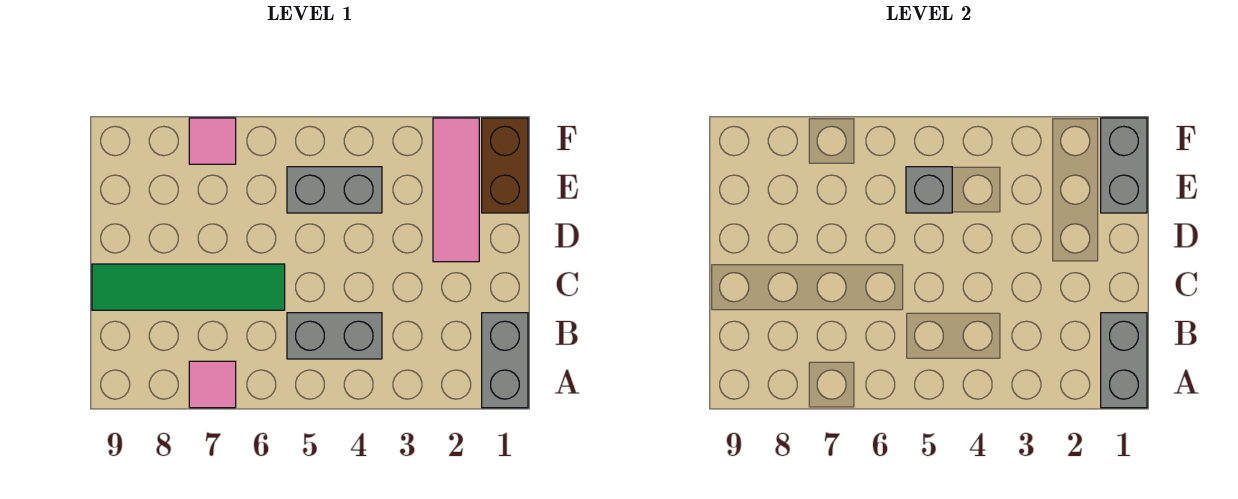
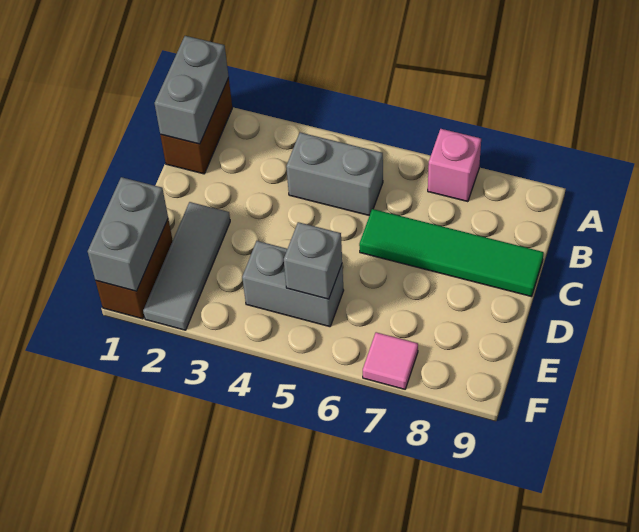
grey brick A1:B1 level 1 -> brown brick A1:B1 level 1
pink tile A7 level 1 -> pink brick A7 level 1
pink tile D2:F2 level 1 -> grey tile D2:F2 level 1

